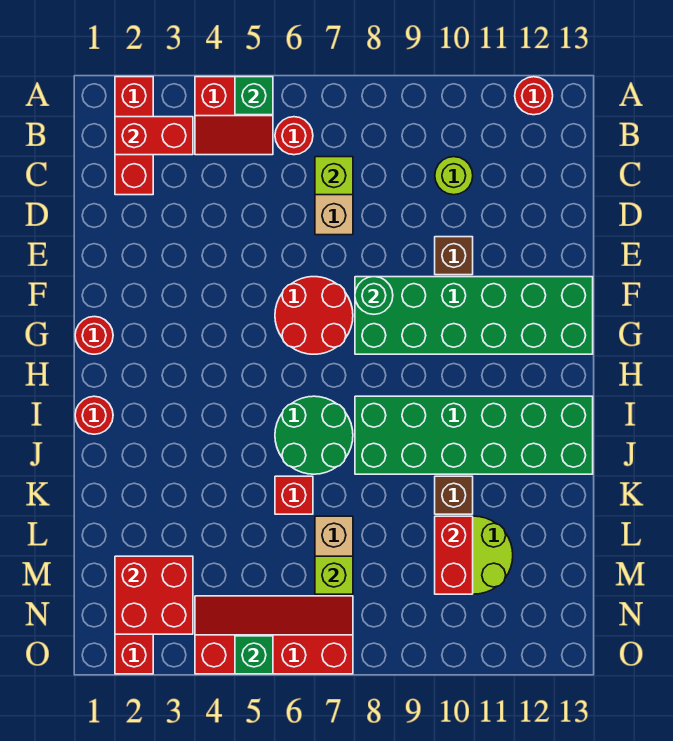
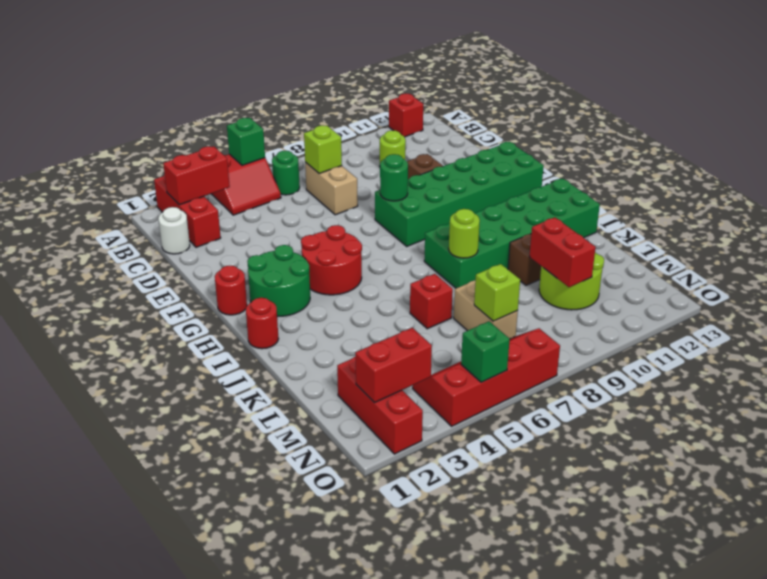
red round brick A12 level 1 -> red brick A12 level 1
red round brick B6 level 1 -> green round brick B6 level 1
none -> white round brick C1 level 1
red round brick F6:G7 level 1 -> red round brick G4:H5 level 1
green round brick I6:J7 level 1 -> green round brick G2:H3 level 1
none -> lime round brick J8 level 2
red brick M2:N3 level 2 -> red brick N2:N3 level 2

